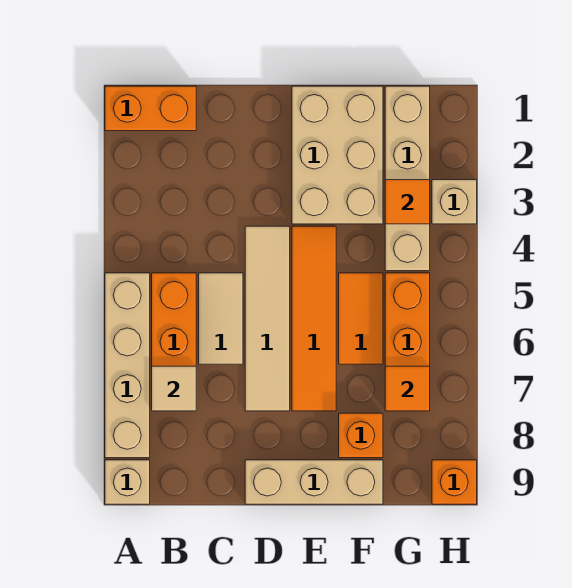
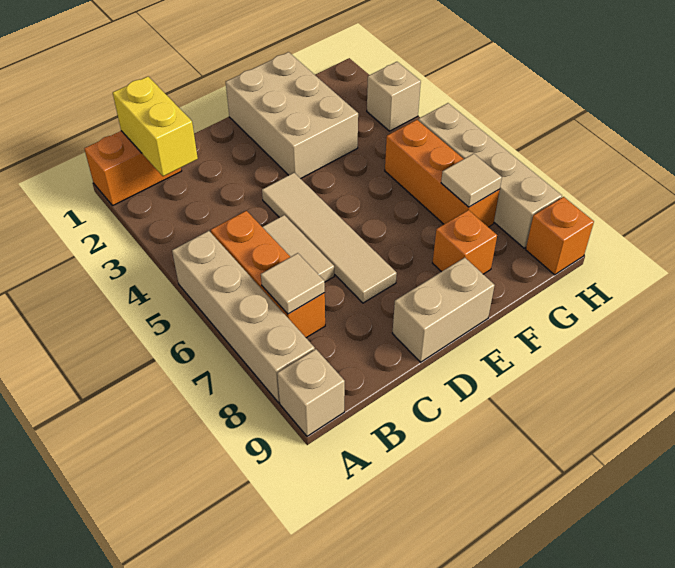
none -> yellow brick B1:B2 level 2
tan brick D9:F9 level 1 -> tan brick D9:E9 level 1
orange tile E4:E7 level 1 -> none
orange tile F5:F6 level 1 -> none
tan brick G1:G4 level 1 -> tan brick H5:H8 level 1
orange tile G3 level 2 -> none
orange tile G7 level 2 -> tan tile G7 level 2

